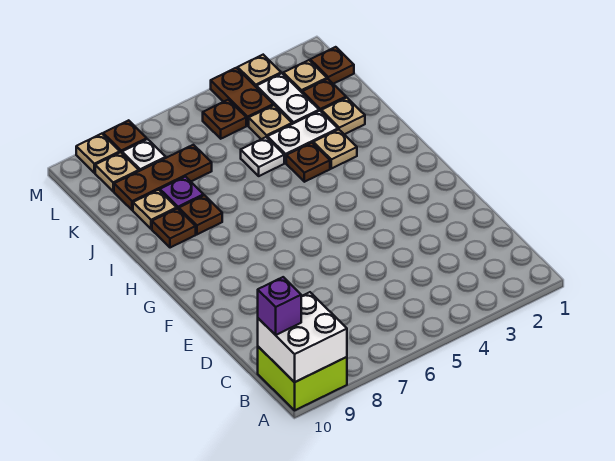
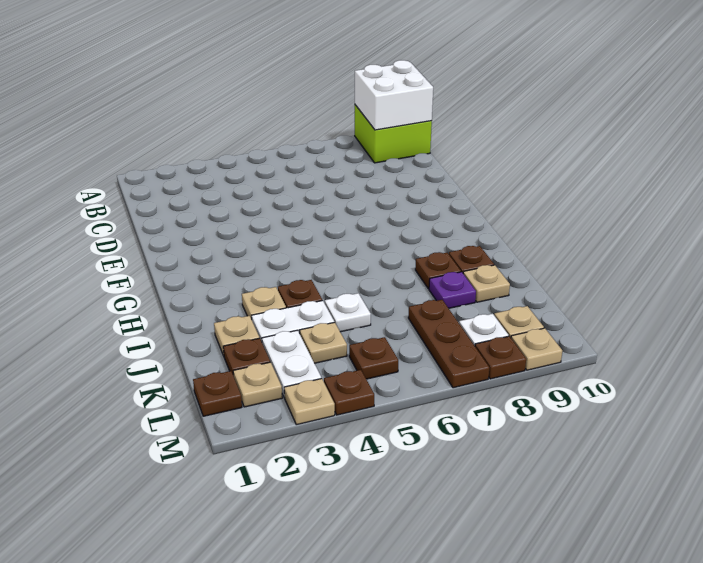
purple brick B10 level 3 -> none
brown plate K7:K9 level 1 -> brown plate K7:M7 level 1
brown plate L4:M4 level 1 -> brown plate M4 level 1

